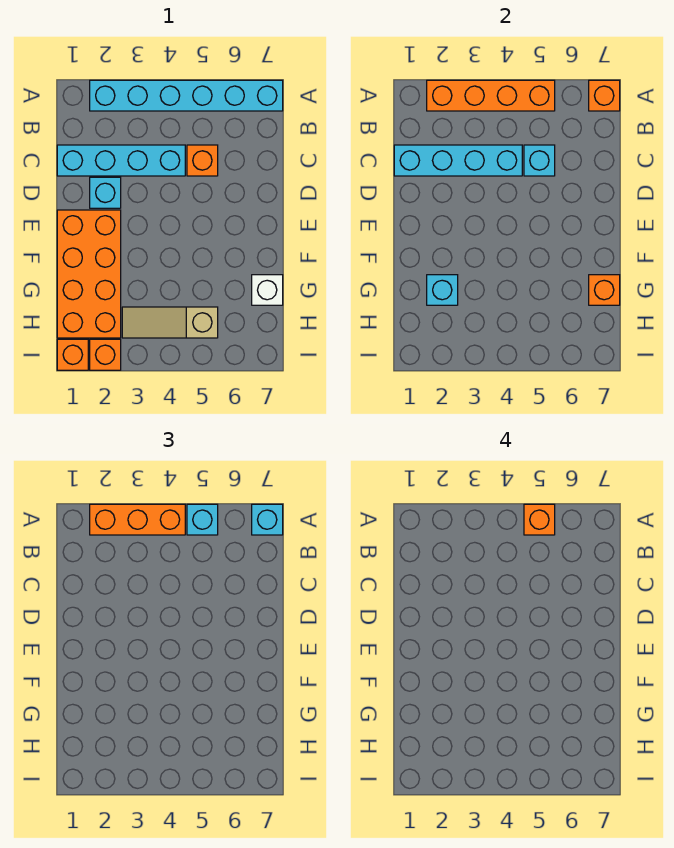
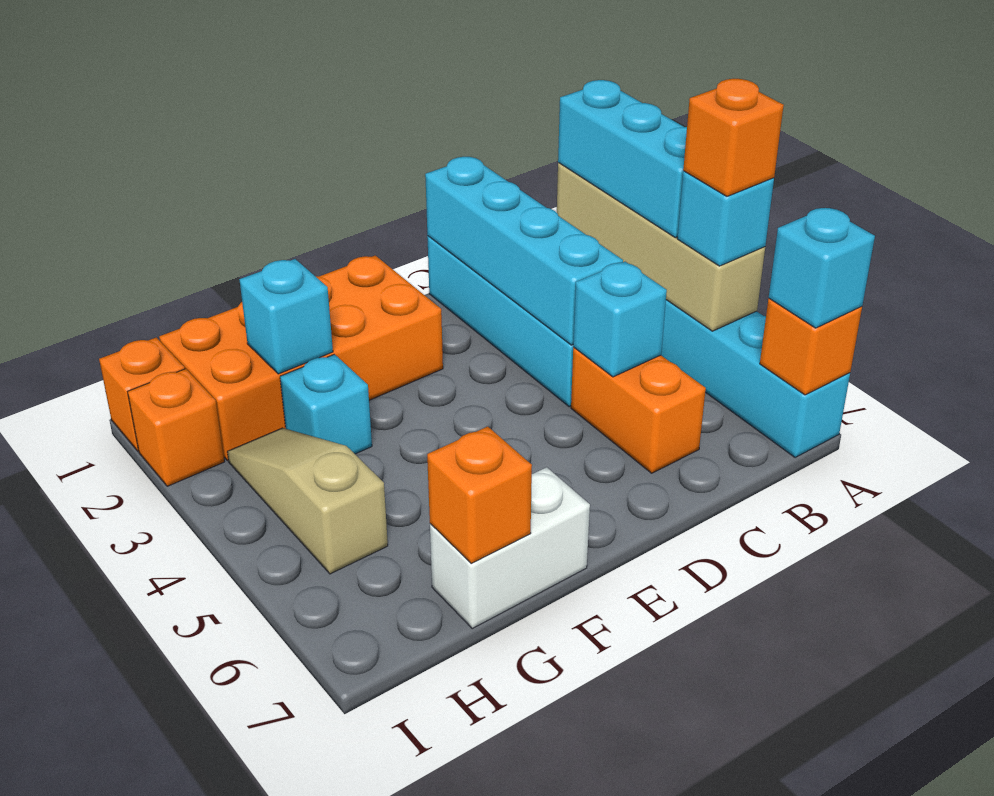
orange brick A2:A5 level 2 -> tan brick A2:A5 level 2
orange brick A2:A4 level 3 -> cyan brick A2:A4 level 3
orange brick C5 level 1 -> orange brick C5:C6 level 1
cyan brick D2 level 1 -> cyan brick G3 level 1
white brick G7 level 1 -> white brick F7:G7 level 1

